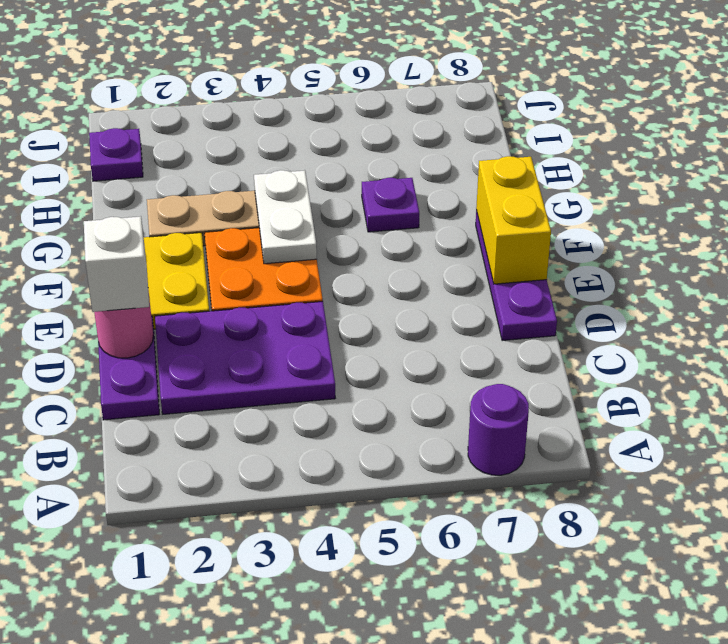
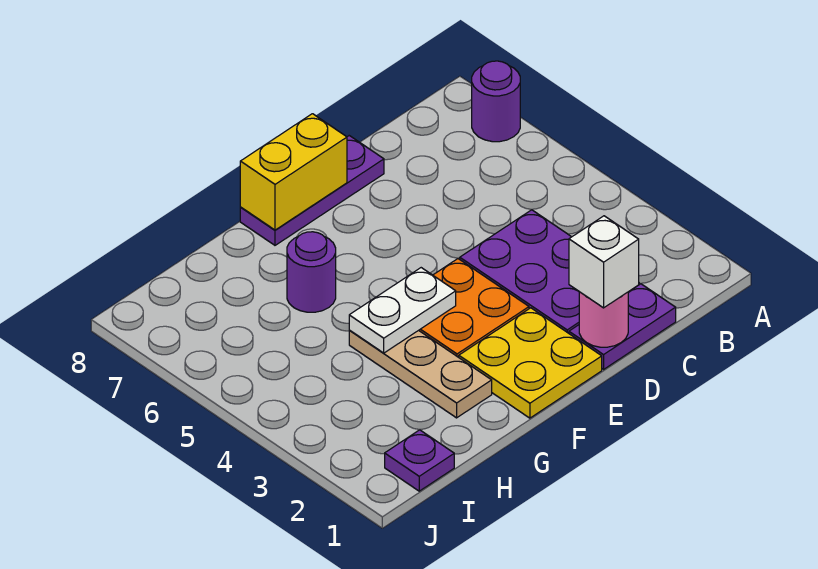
purple plate G6 level 1 -> purple round brick G6 level 1

